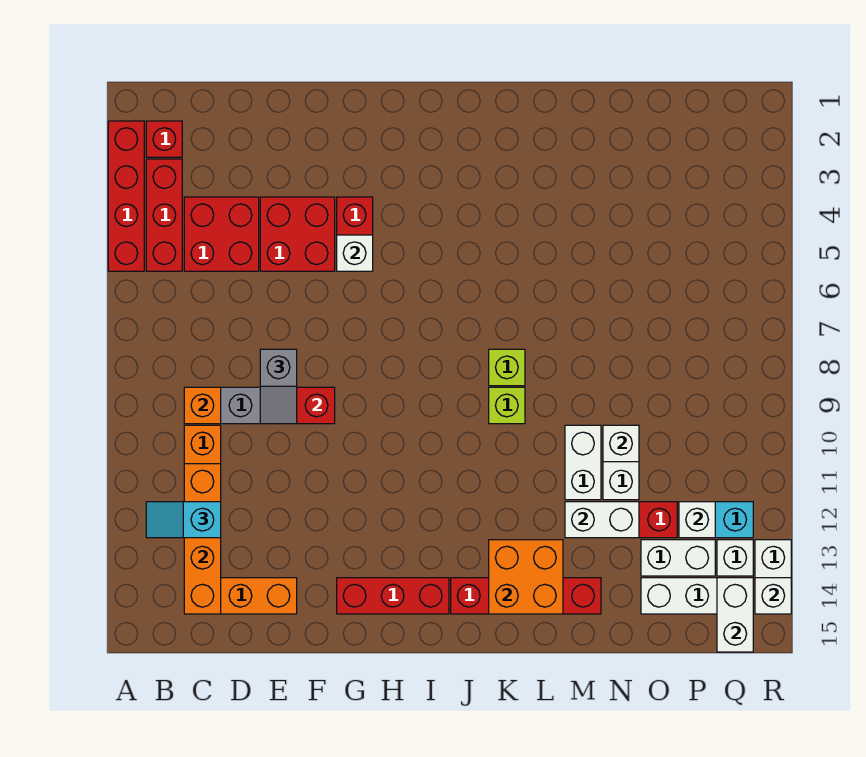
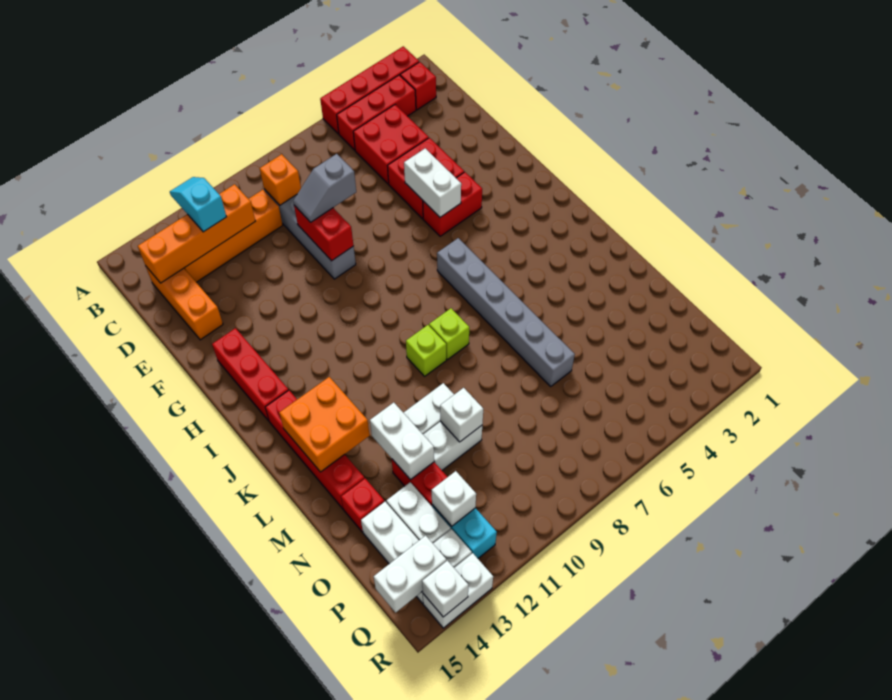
white brick G5 level 2 -> white brick F5:G5 level 2
none -> grey brick I6:N6 level 1
none -> red brick N14 level 1

